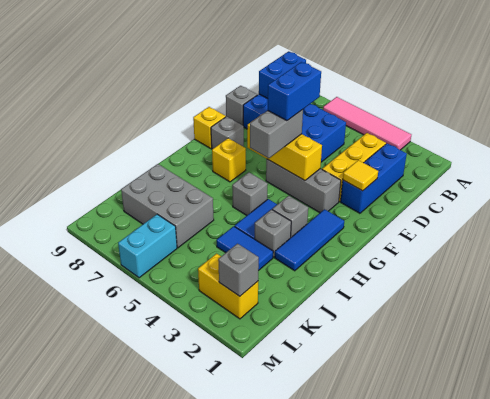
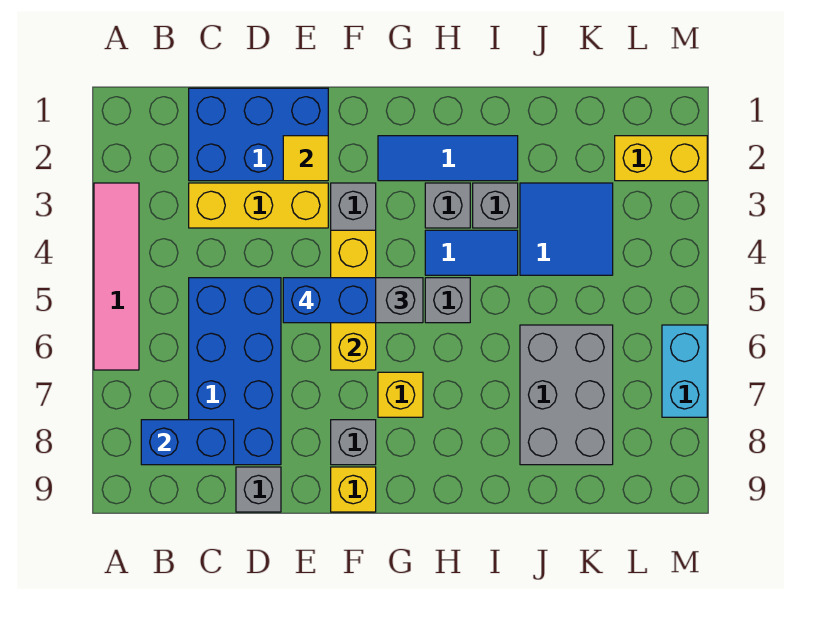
blue brick C2:E2 level 1 -> blue brick C1:E2 level 1
blue tile J3:J4 level 1 -> blue tile J3:K4 level 1
yellow brick L2:L3 level 1 -> yellow brick L2:M2 level 1
grey brick L2 level 2 -> none
cyan brick L6:M6 level 1 -> cyan brick M6:M7 level 1

